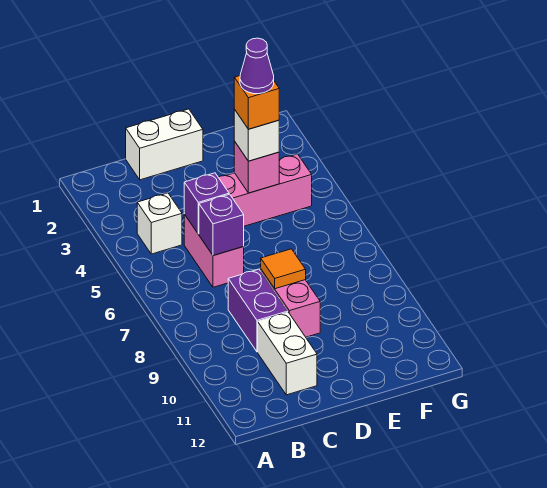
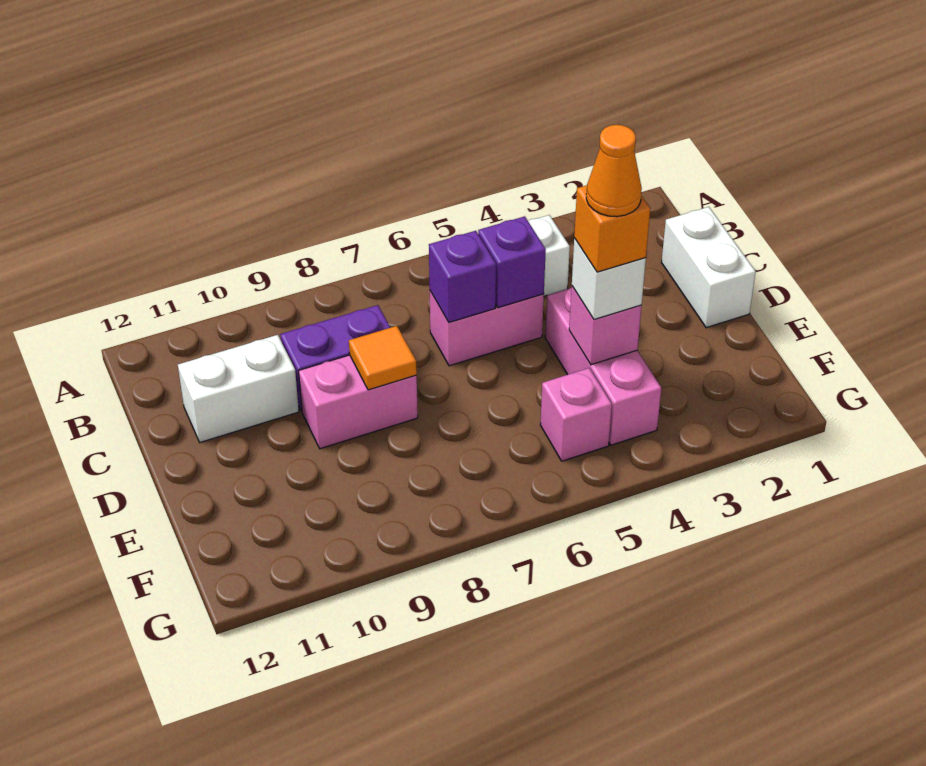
purple cone E4 level 5 -> orange cone E4 level 5
none -> pink brick F5 level 1

